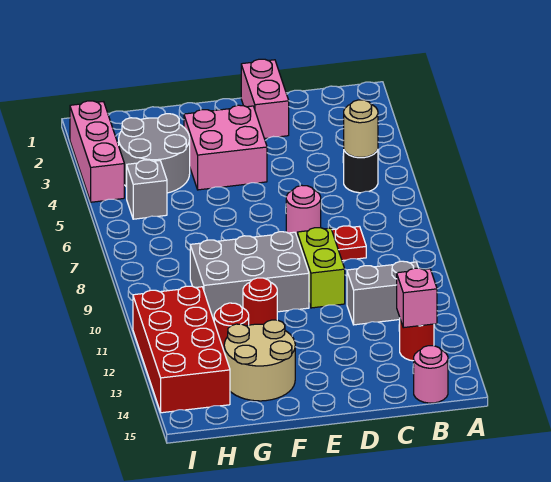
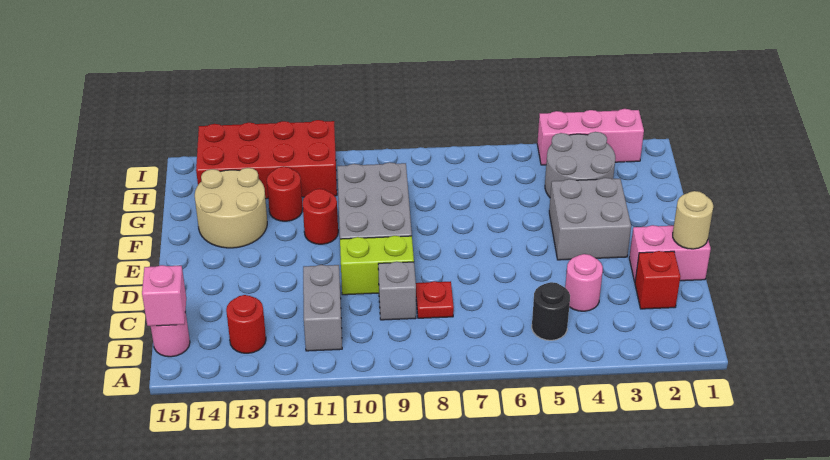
tan round brick B5 level 2 -> tan round brick D1 level 2
pink brick B13 level 2 -> pink brick B15 level 2
none -> red brick C2 level 1
pink round brick D7 level 1 -> pink round brick C4 level 1
pink brick E3:F4 level 1 -> grey brick E3:F4 level 1
grey brick H5 level 1 -> grey brick C9 level 1

